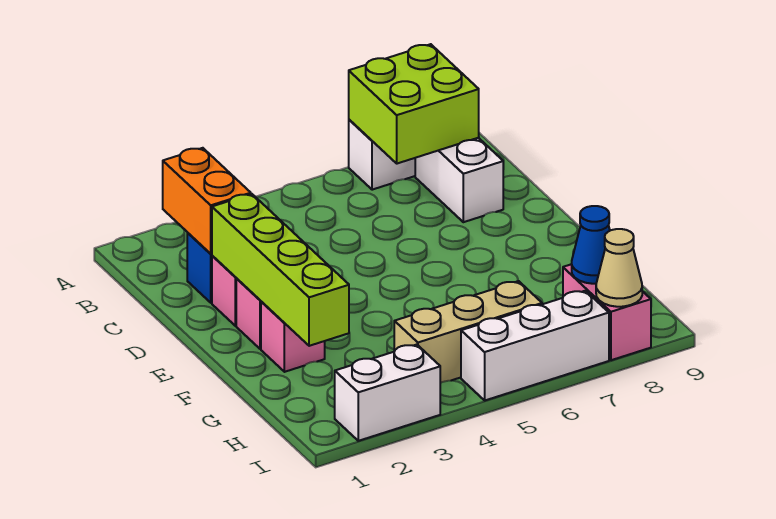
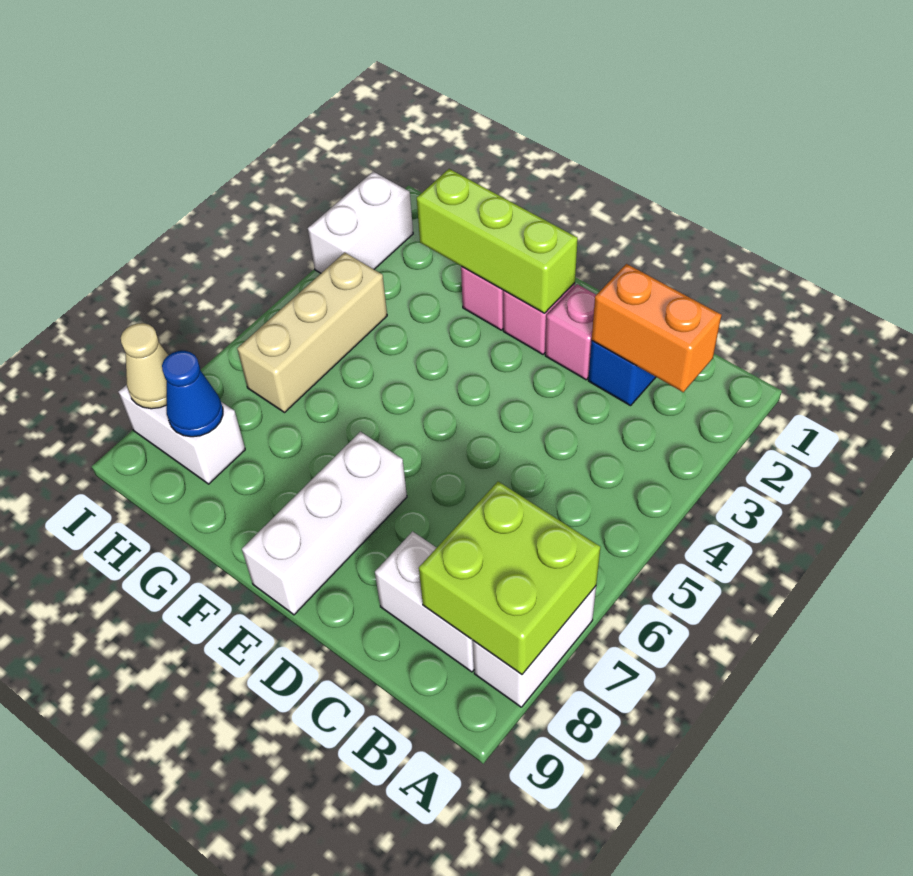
lime brick D2:G2 level 2 -> lime brick E2:G2 level 2
pink brick H8:I8 level 1 -> white brick H8:I8 level 1
white brick I5:I7 level 1 -> white brick E7:E9 level 1

